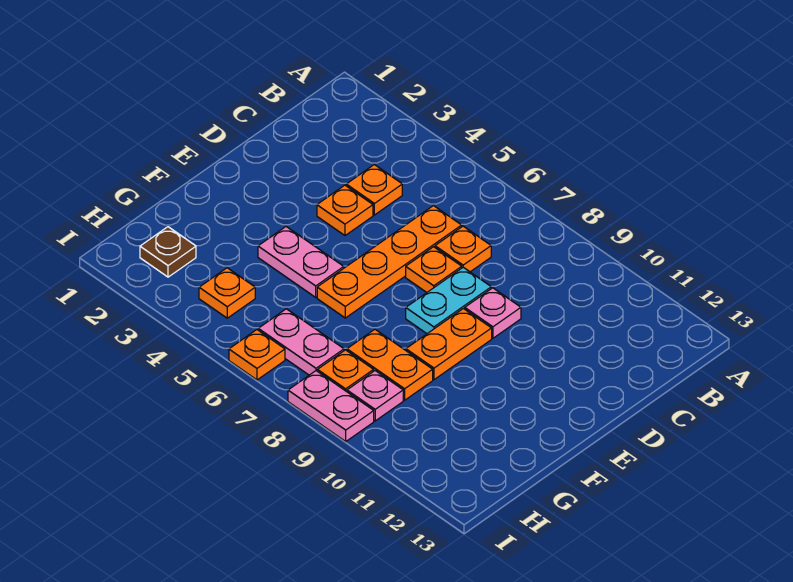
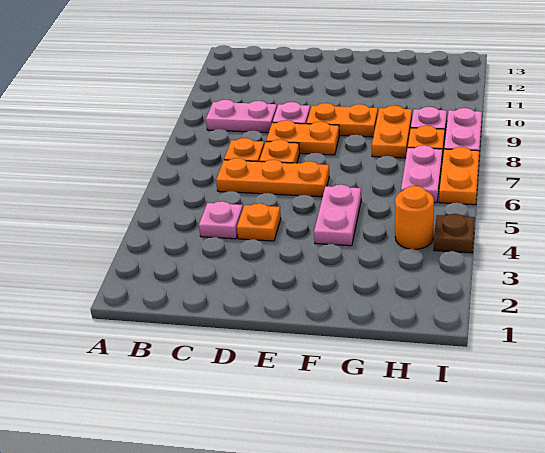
none -> pink plate B9:C9 level 1
orange plate C4 level 1 -> pink plate C4 level 1
orange plate C6:F6 level 1 -> orange plate C6:E6 level 1
cyan plate D8:E8 level 1 -> orange plate D8:E8 level 1
brown plate H2 level 1 -> brown plate I4 level 1
orange plate H4 level 1 -> orange round brick H4 level 1
orange plate I6 level 1 -> orange plate I6:I7 level 1

